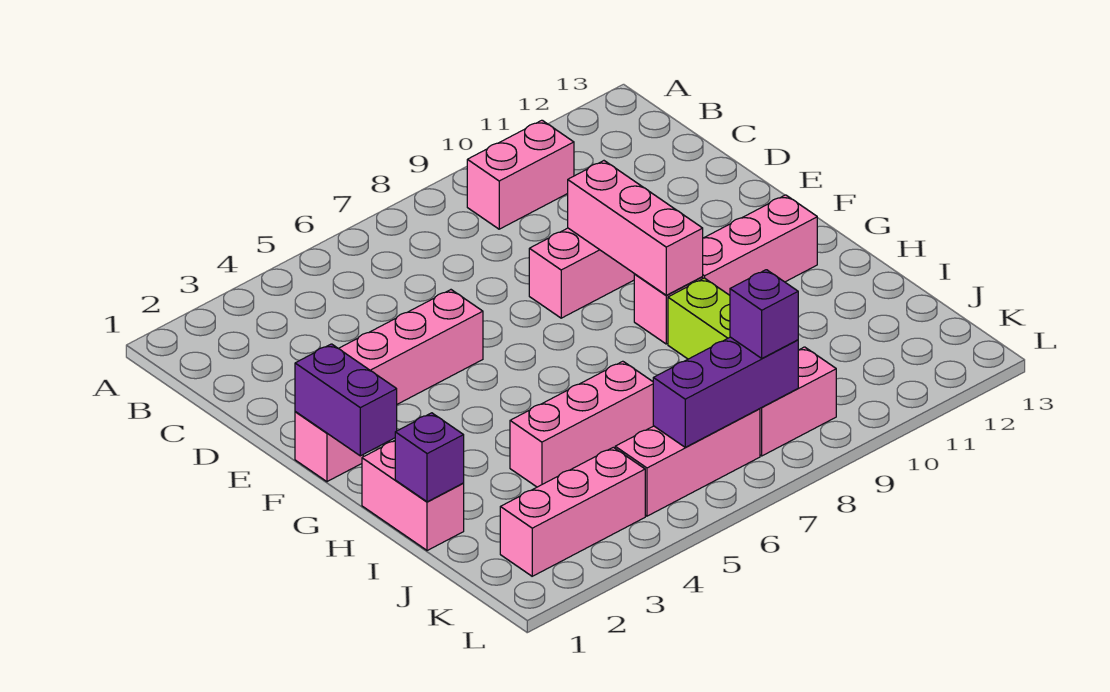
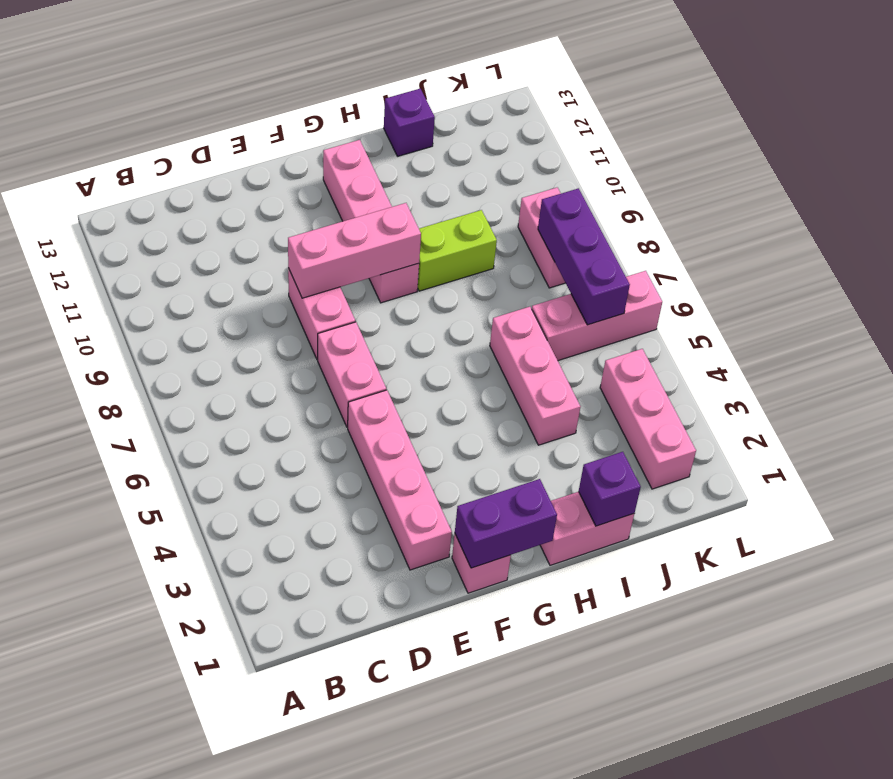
pink brick B9:B10 level 1 -> pink brick E6:E7 level 1
pink brick K5:K7 level 1 -> pink brick J6:L6 level 1
purple brick K8 level 3 -> purple brick I13 level 1

